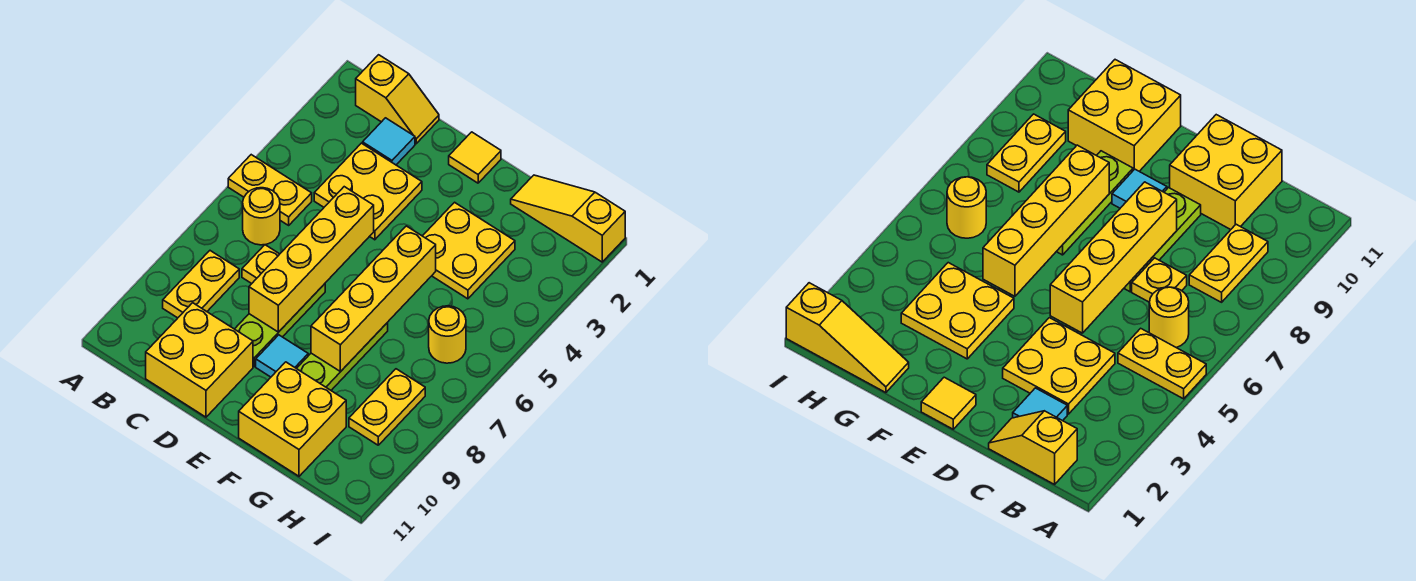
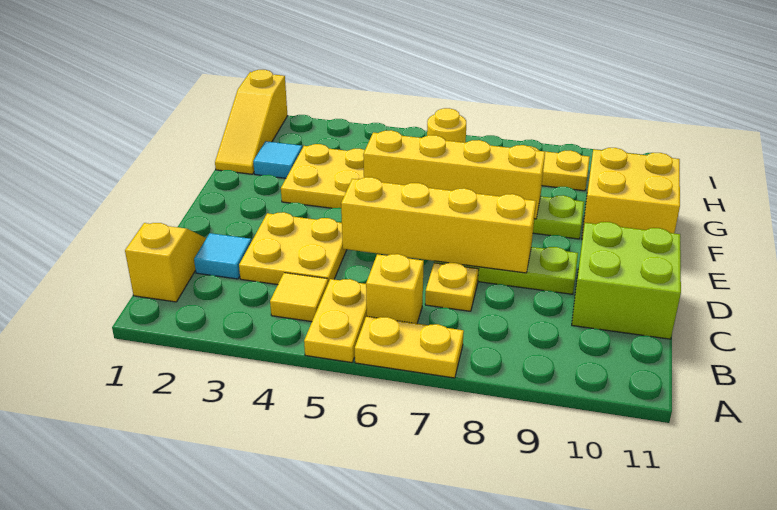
yellow round brick B6 level 1 -> yellow brick B6 level 1
yellow plate B8:B9 level 1 -> yellow plate A6:A7 level 1
yellow brick C10:D11 level 1 -> lime brick C10:D11 level 1
yellow tile E1 level 1 -> yellow tile B4 level 1
cyan tile E9 level 1 -> cyan tile G2 level 1

